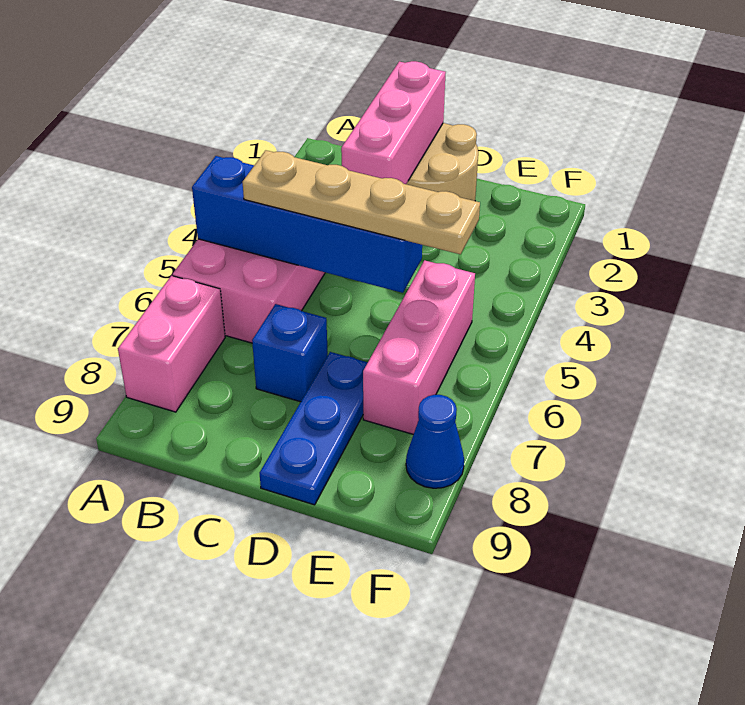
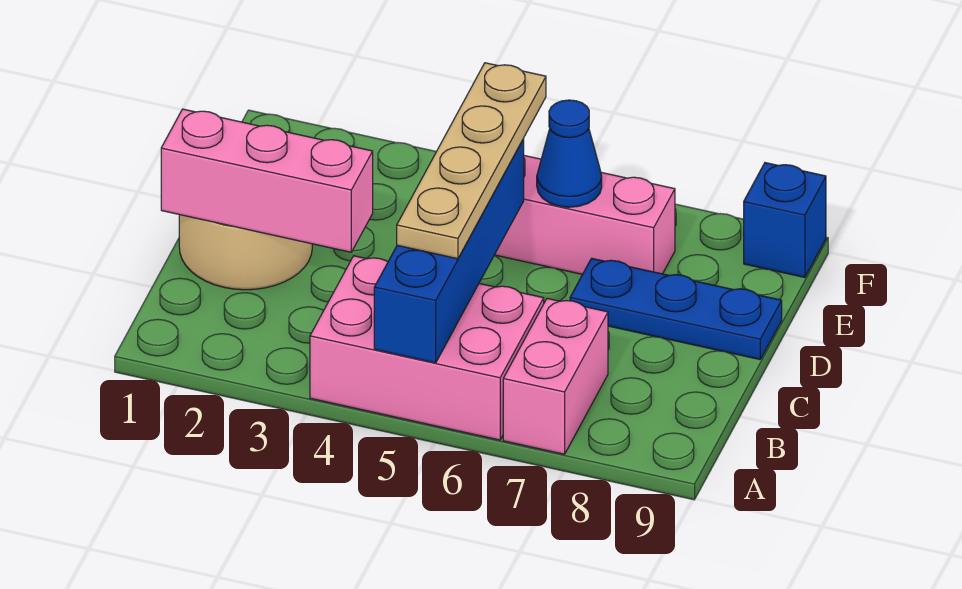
pink brick A7:A8 level 1 -> pink brick A7:B7 level 1
blue brick C7 level 1 -> blue brick F9 level 1
blue cone F8 level 1 -> blue cone E6 level 2

